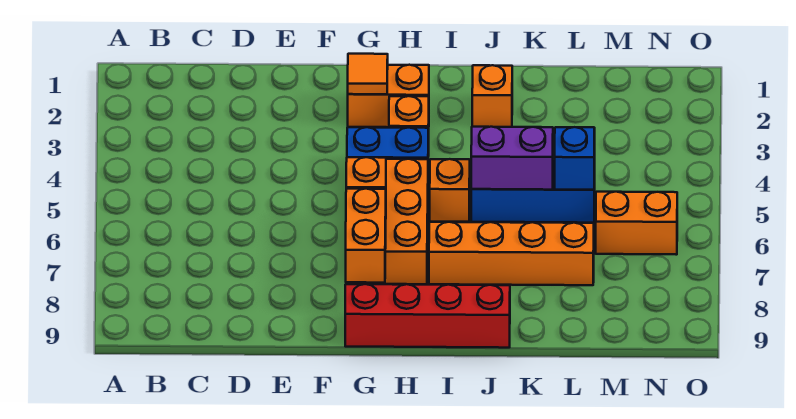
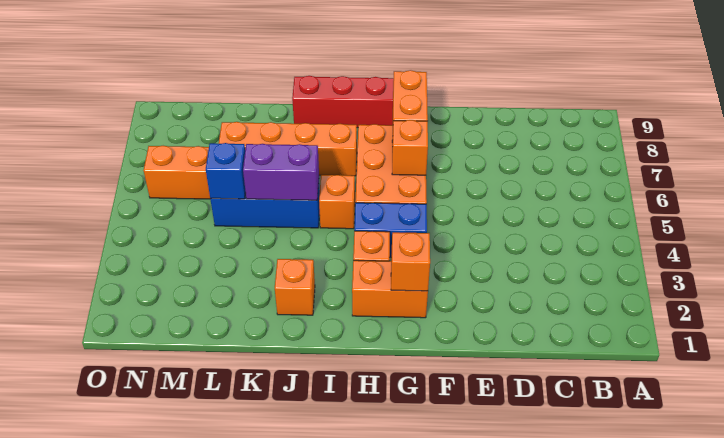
orange tile G2 level 2 -> orange brick G2 level 2

